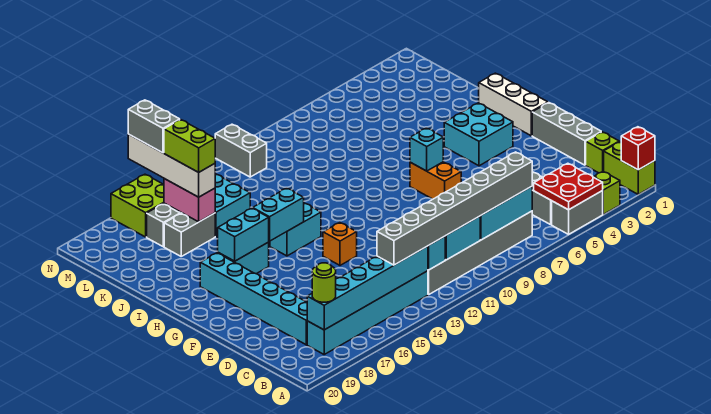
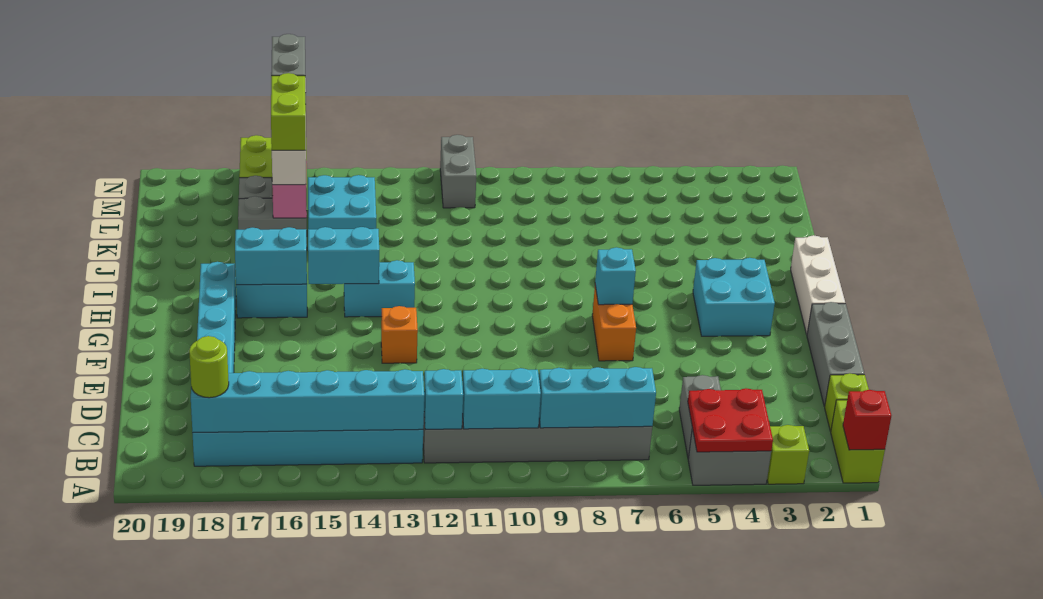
grey brick B7:B14 level 3 -> none

